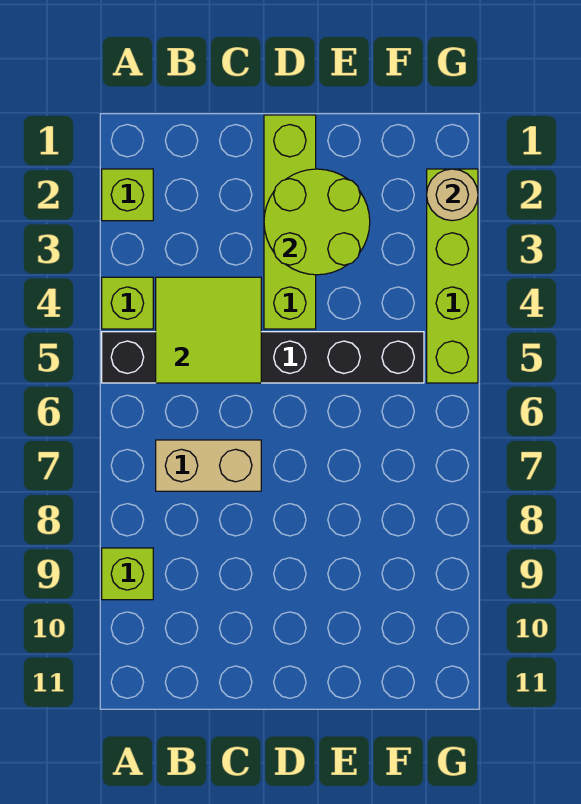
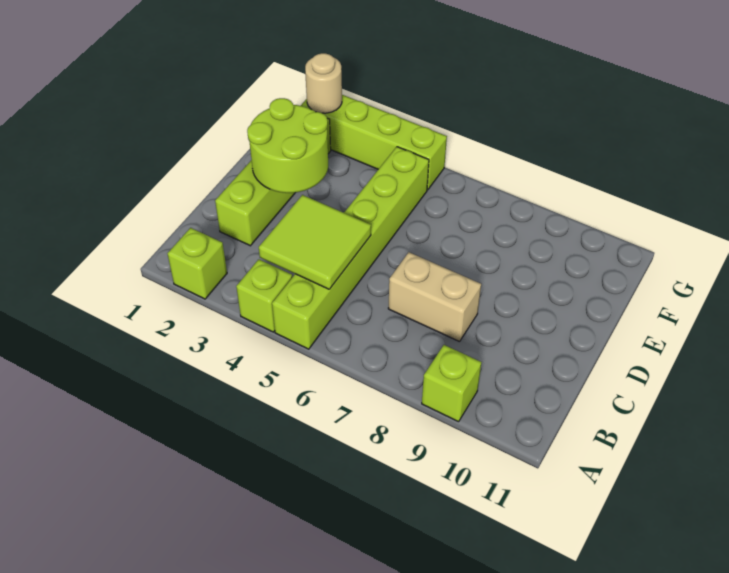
black brick A5:F5 level 1 -> lime brick A5:F5 level 1
tan brick B7:C7 level 1 -> tan brick C7:C8 level 1
lime brick D1:D4 level 1 -> lime brick C2:F2 level 1

